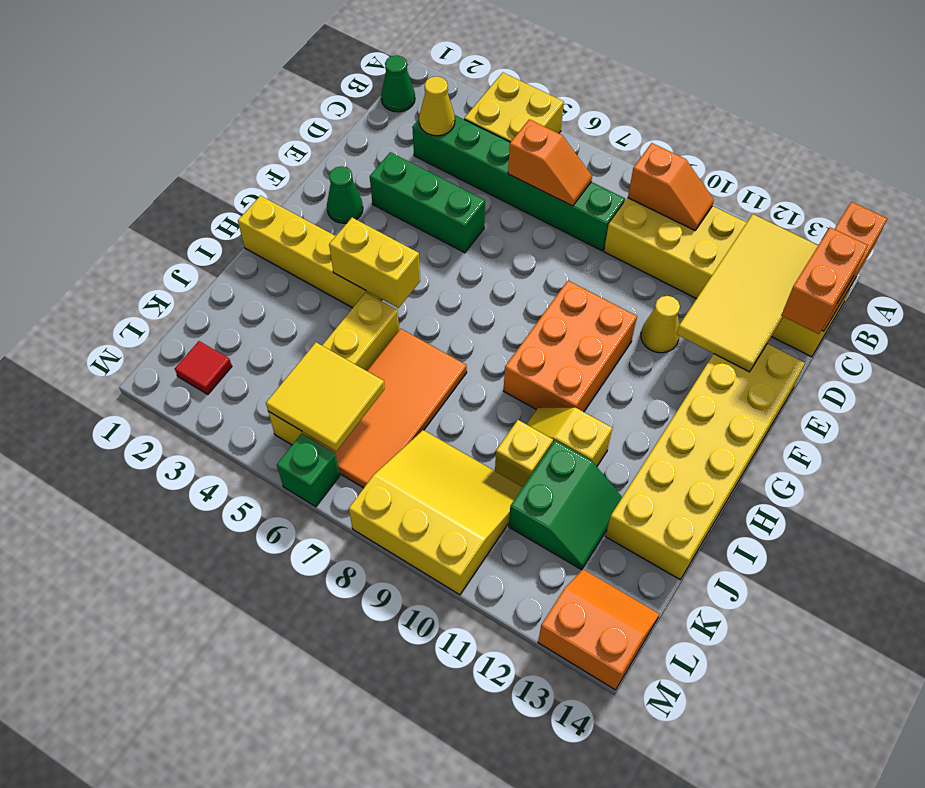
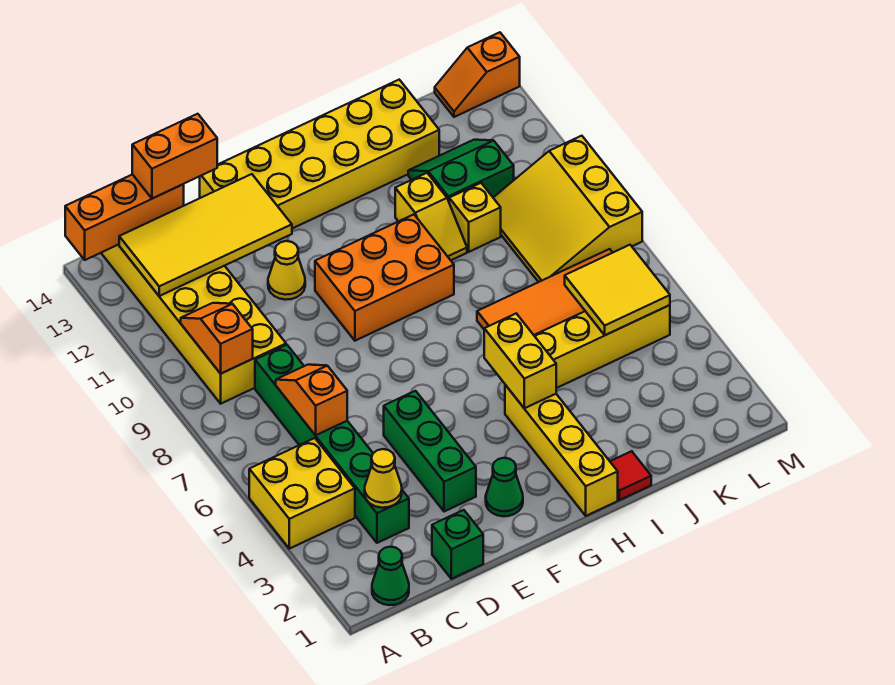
red tile L2 level 1 -> red tile I1 level 1
orange slope L13:M14 level 1 top M -> orange slope L14:M14 level 1 top M
green brick M6 level 1 -> green brick D1 level 1

